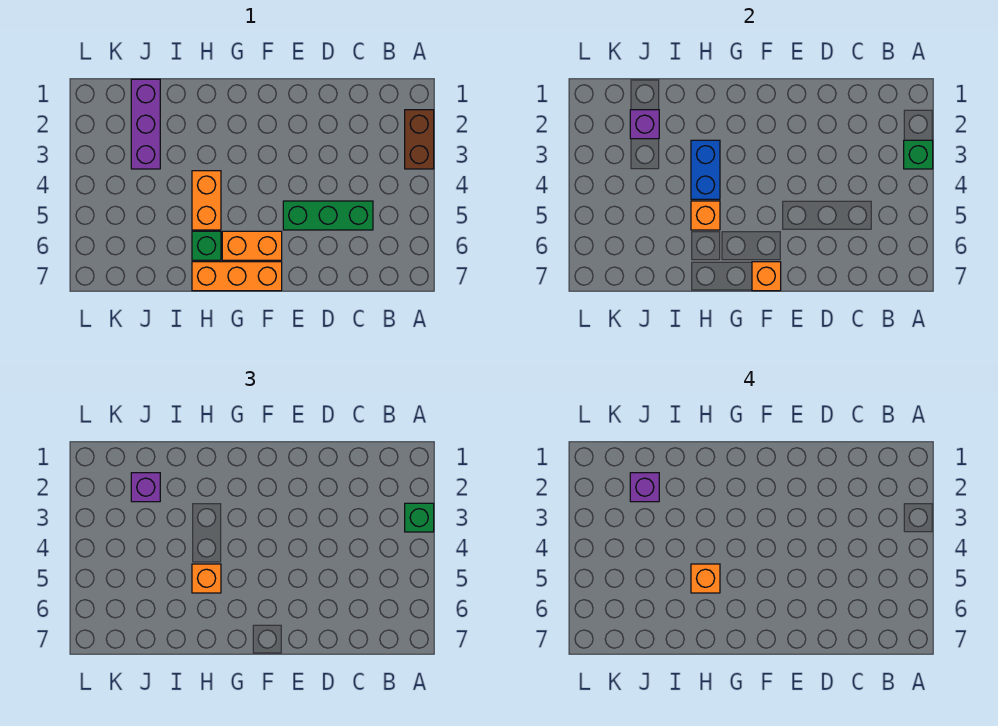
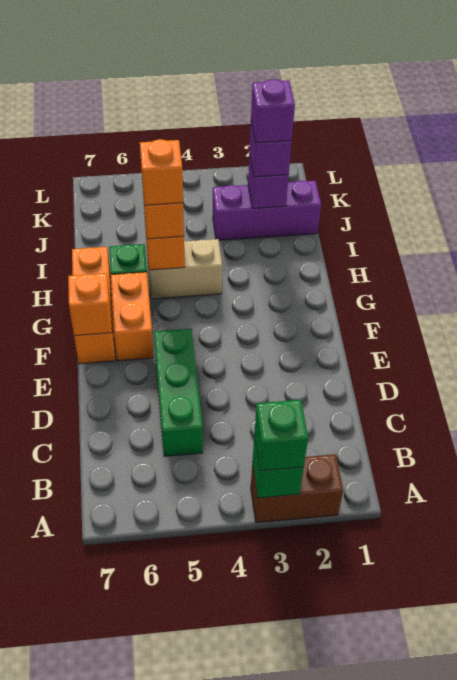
blue brick H3:H4 level 2 -> none
orange brick H4:H5 level 1 -> tan brick H4:H5 level 1

